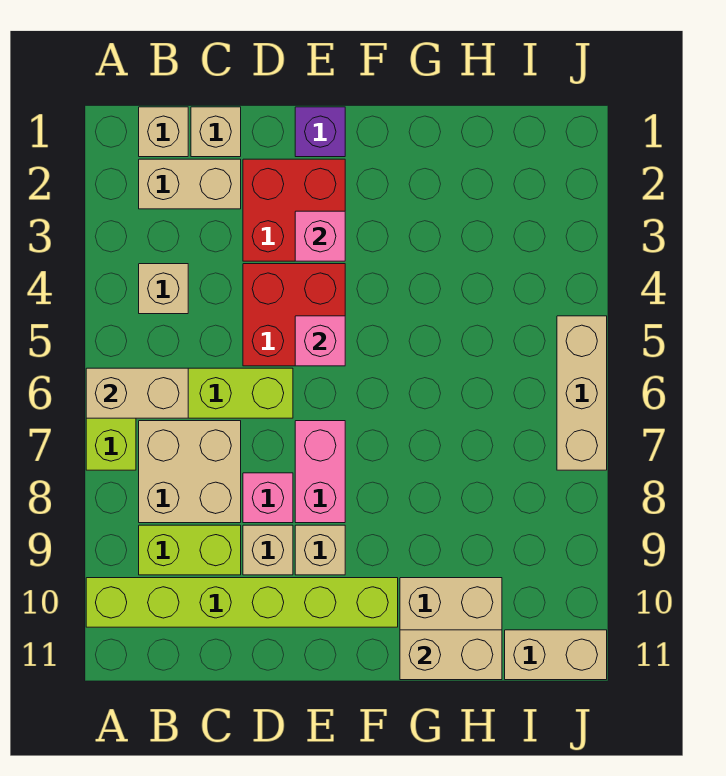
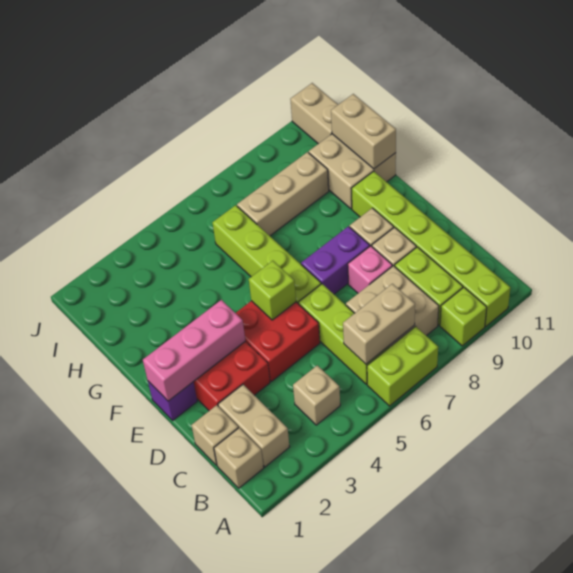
tan brick A6:B6 level 2 -> tan brick B6:B7 level 2
none -> lime brick A9 level 1
pink brick E3 level 2 -> pink brick E1:E3 level 2
pink brick E5 level 2 -> lime brick E5 level 2
none -> lime brick E6:H6 level 1
pink brick E7:E8 level 1 -> purple brick E7:E8 level 1
tan brick J5:J7 level 1 -> tan brick H7:H9 level 1

